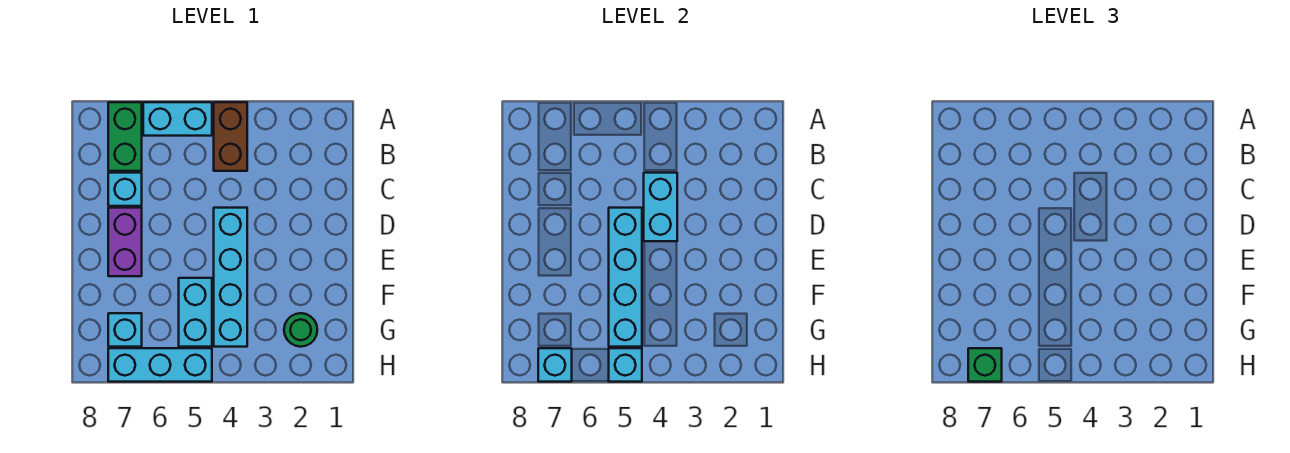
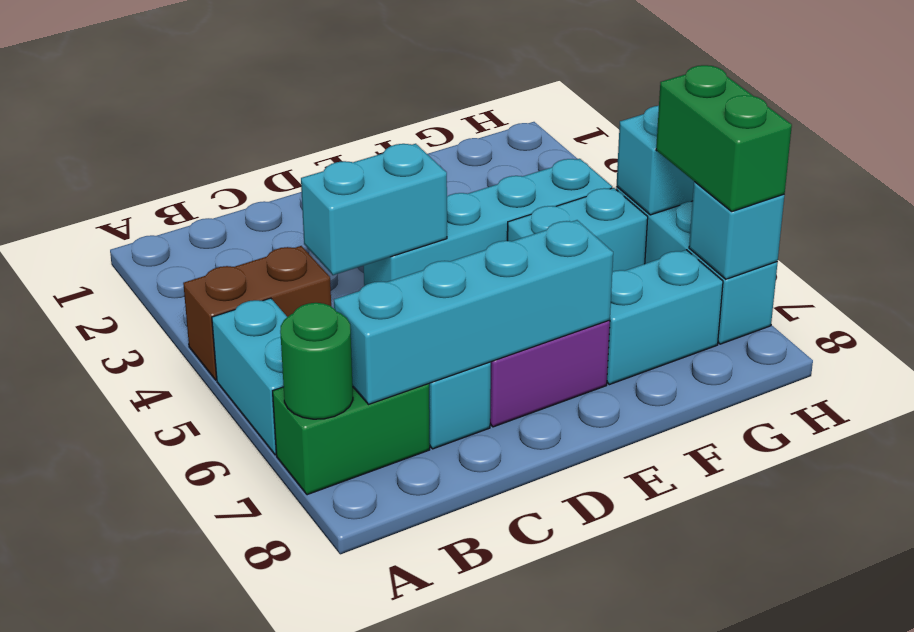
cyan brick D5:G5 level 2 -> cyan brick B7:E7 level 2
green round brick G2 level 1 -> green round brick A7 level 2
cyan brick G7 level 1 -> cyan brick F7:G7 level 1
green brick H7 level 3 -> green brick H6:H7 level 3

